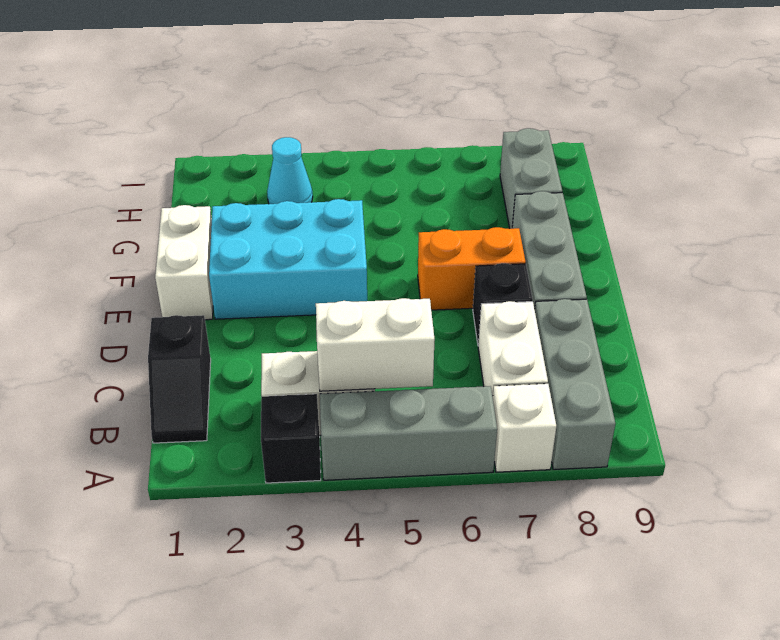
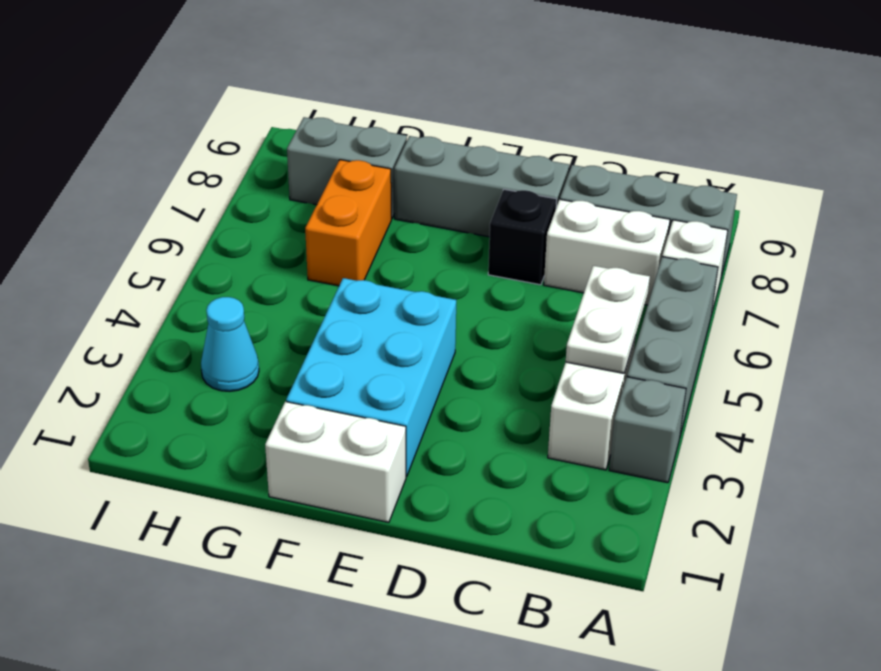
black brick A3 level 1 -> grey brick A3 level 1
black slope B1:C1 level 1 top C -> none
white brick B4:B5 level 2 -> white plate B4:B5 level 2
orange brick E6:E7 level 1 -> orange brick G6:G7 level 1

